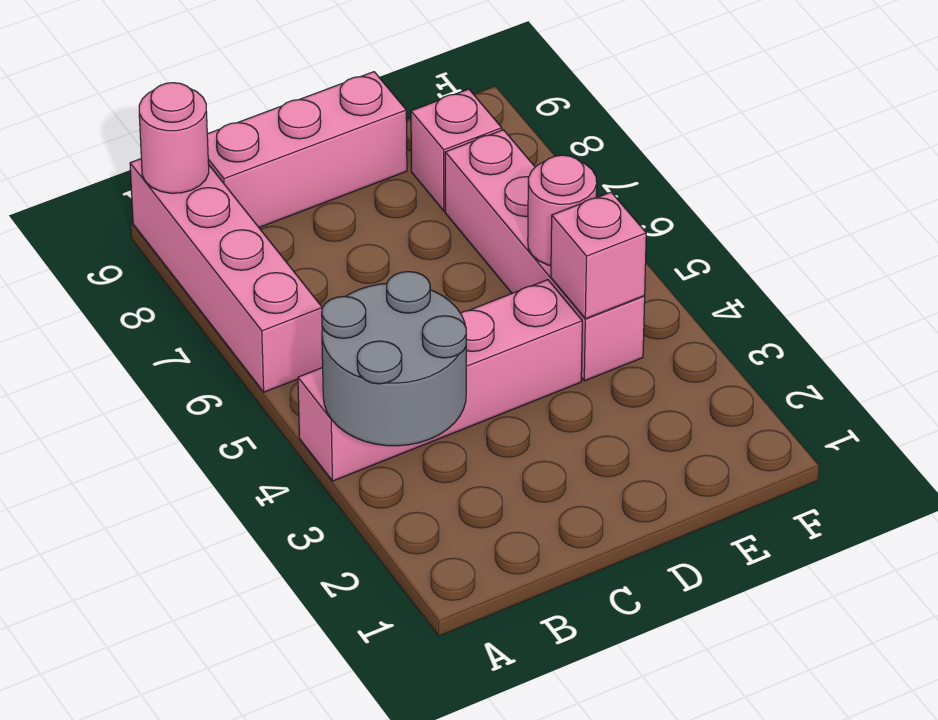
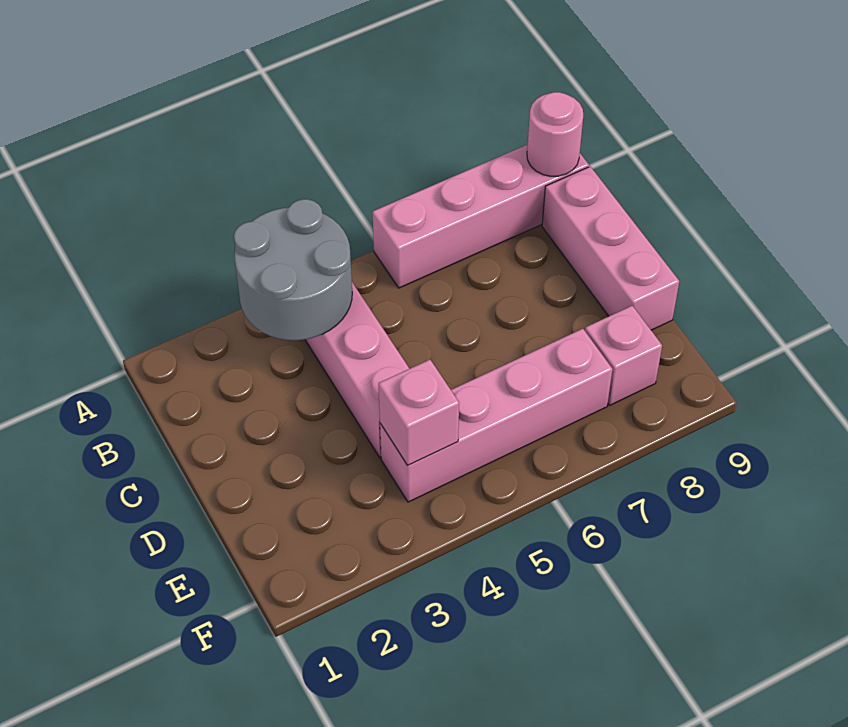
pink round brick E5 level 2 -> none

